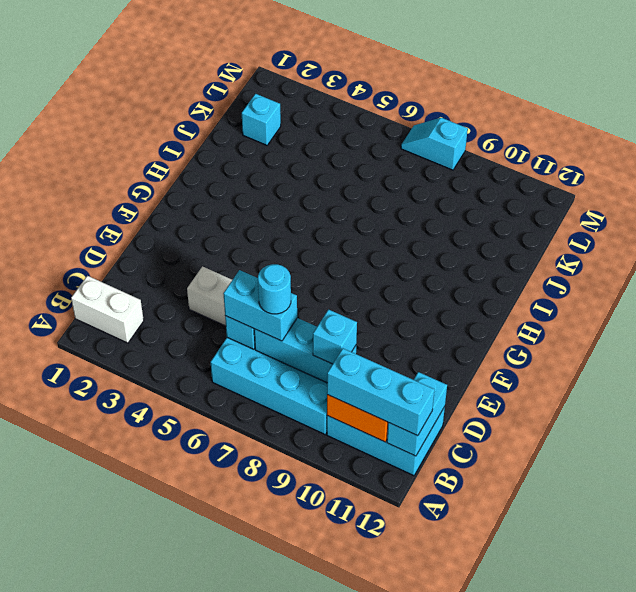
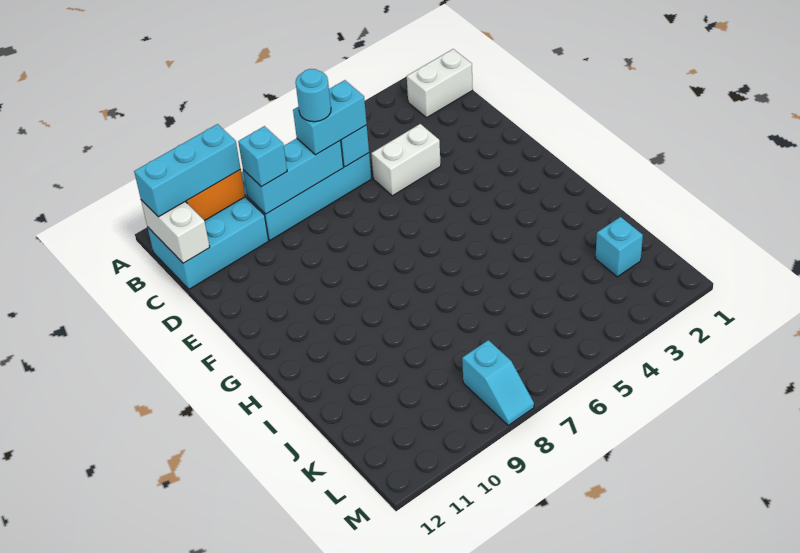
cyan brick B12:C12 level 2 -> white brick B12:C12 level 2
cyan slope M7:M8 level 1 top 8 -> cyan slope L8:M8 level 1 top L

